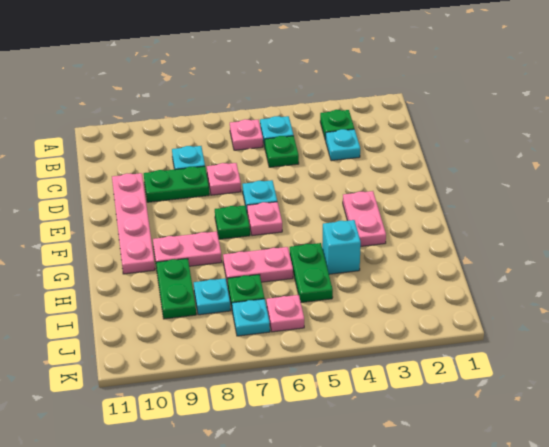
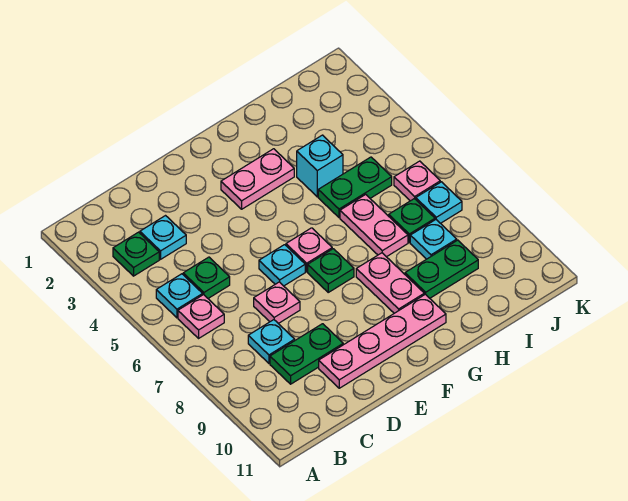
green plate D8:D9 level 1 -> green plate C9:D9 level 1

